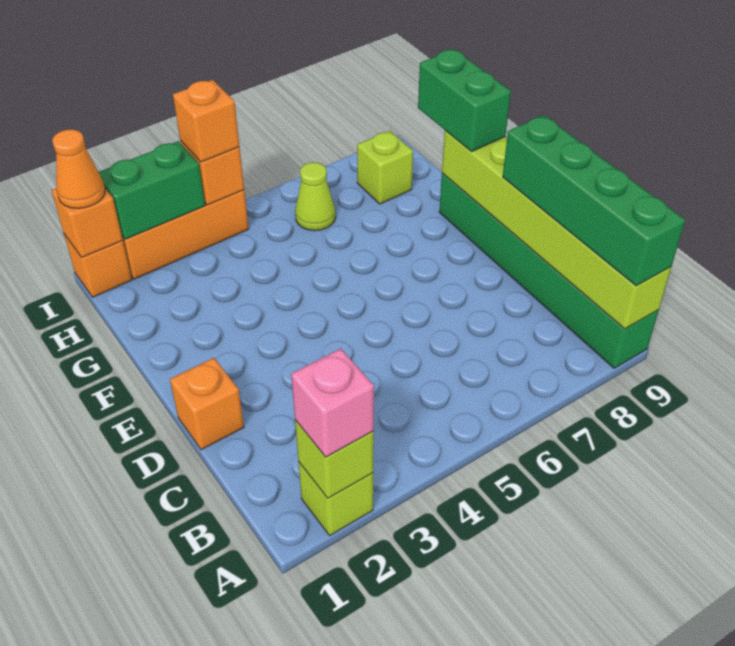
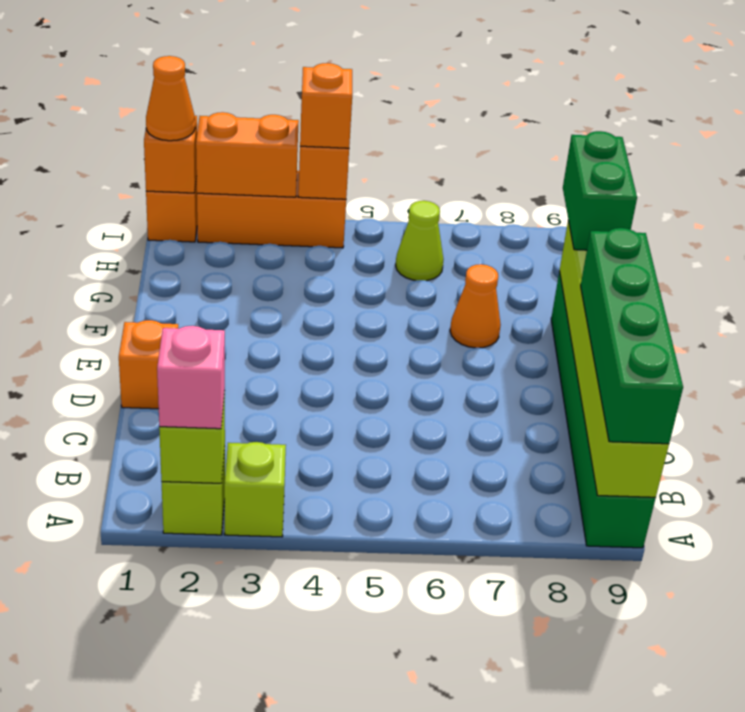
none -> orange cone F7 level 1
lime brick H8 level 1 -> lime brick A3 level 1
green brick I2:I3 level 2 -> orange brick I2:I3 level 2

